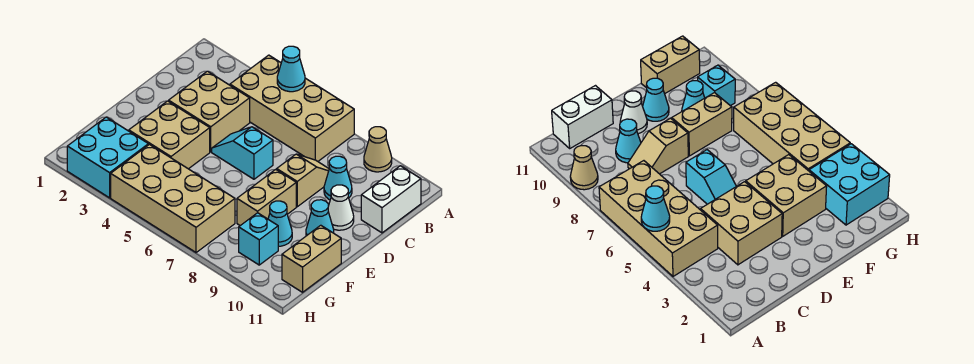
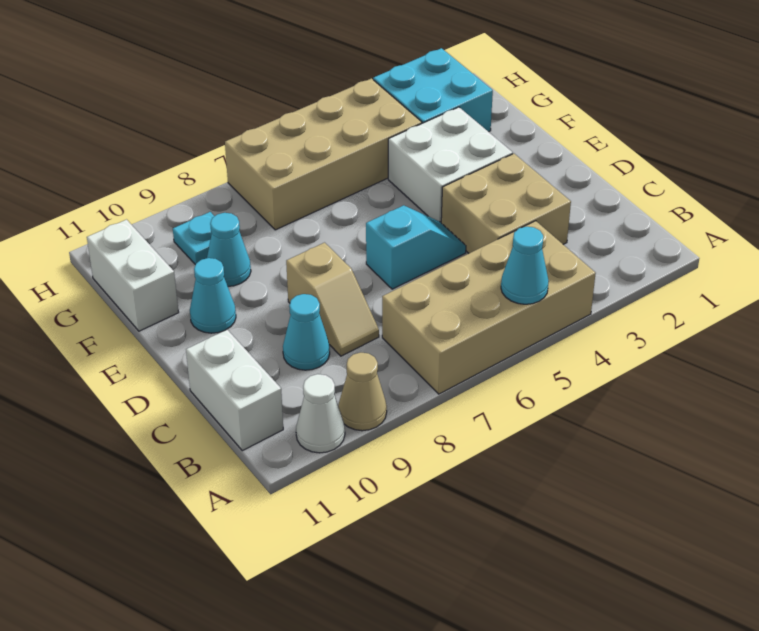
white cone D10 level 1 -> white cone A10 level 1
tan brick E3:F4 level 1 -> white brick E3:F4 level 1
tan brick E8:F8 level 1 -> none
tan brick F11:G11 level 1 -> white brick F11:G11 level 1
cyan brick G9 level 1 -> cyan plate G9 level 1

